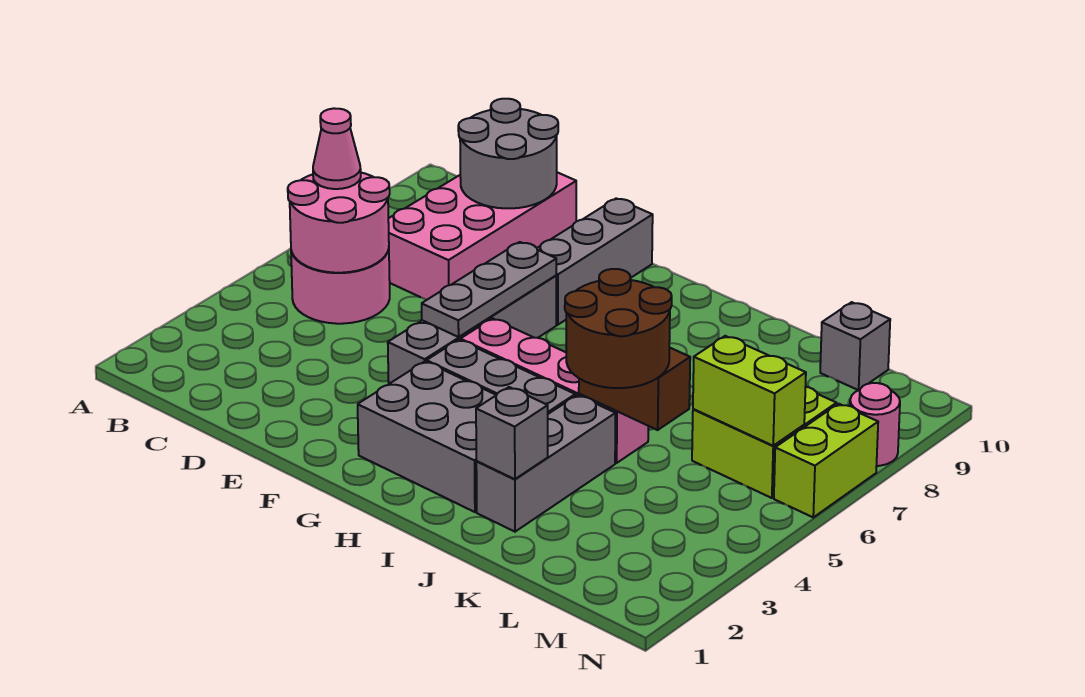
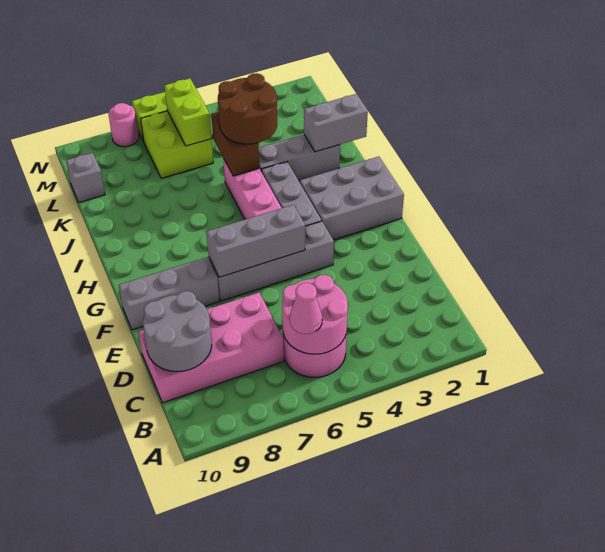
grey plate F5:F7 level 2 -> grey brick F5:F7 level 2
grey brick G2:I3 level 1 -> grey brick G1:H3 level 1
grey brick J2 level 2 -> grey brick J1:J2 level 2

